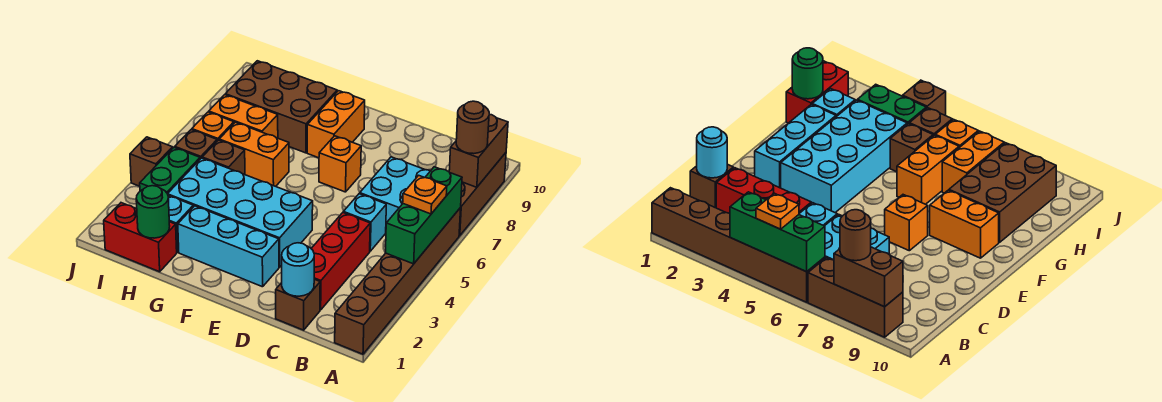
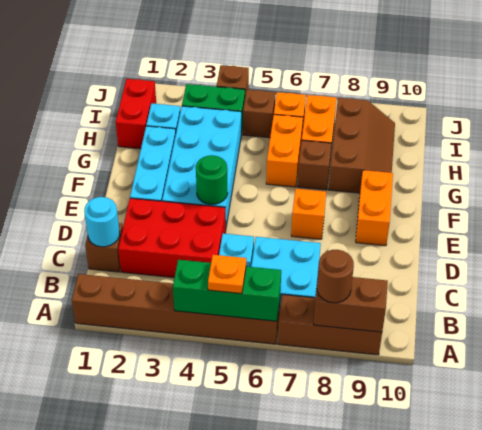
red brick C2:C4 level 1 -> red brick C2:D4 level 1
orange brick F8:F9 level 1 -> orange brick E9:F9 level 1
brown brick G8:I9 level 1 -> brown slope G8:I9 level 1 top 8
green round brick H1 level 2 -> green round brick E4 level 2
brown brick H5 level 1 -> brown brick G7 level 1

